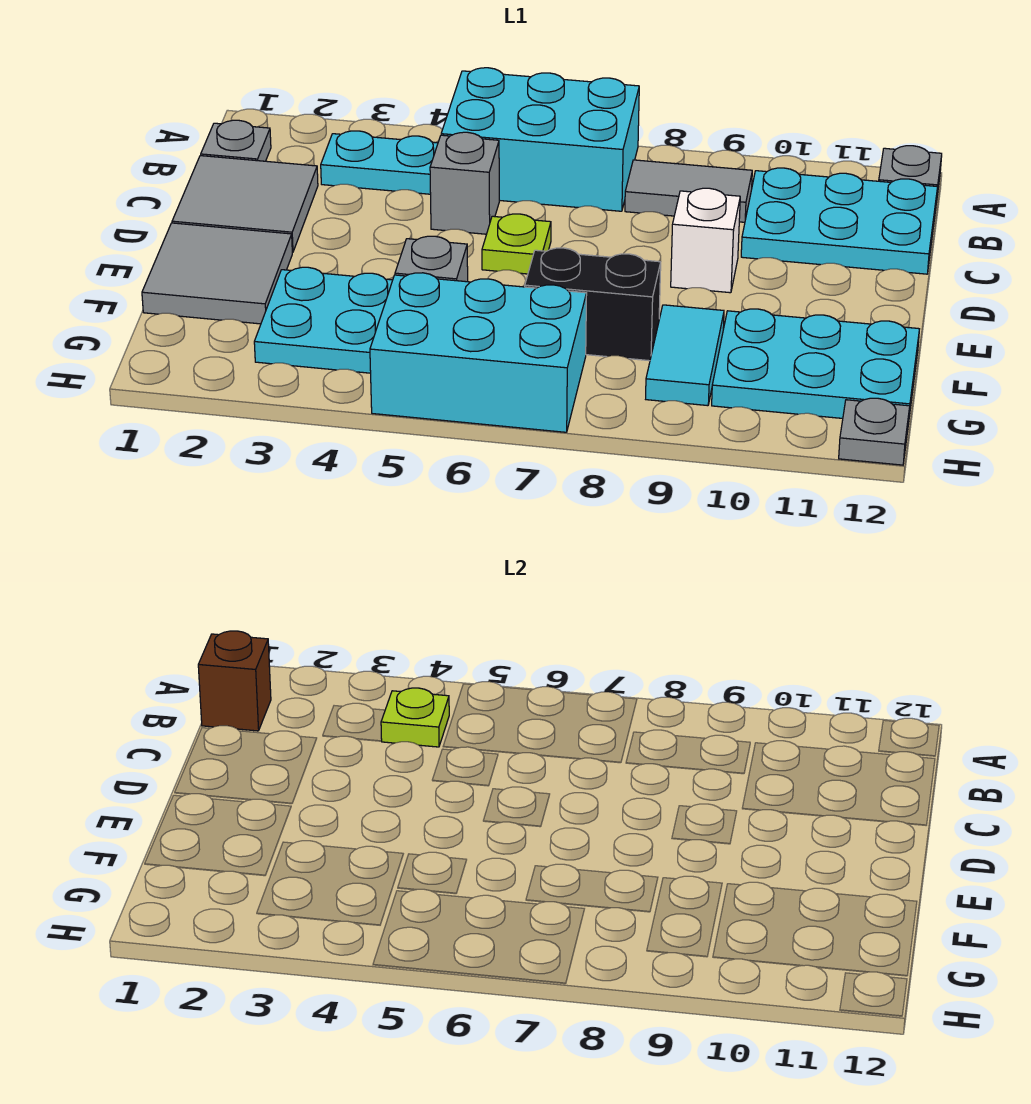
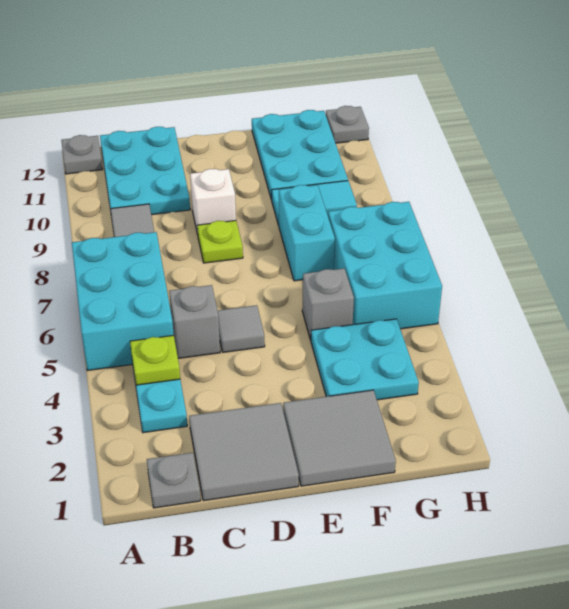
brown brick B1 level 2 -> none
none -> grey tile D5 level 1
lime plate D6 level 1 -> lime plate D8 level 1
black brick F7:F8 level 1 -> cyan brick F7:F8 level 1

